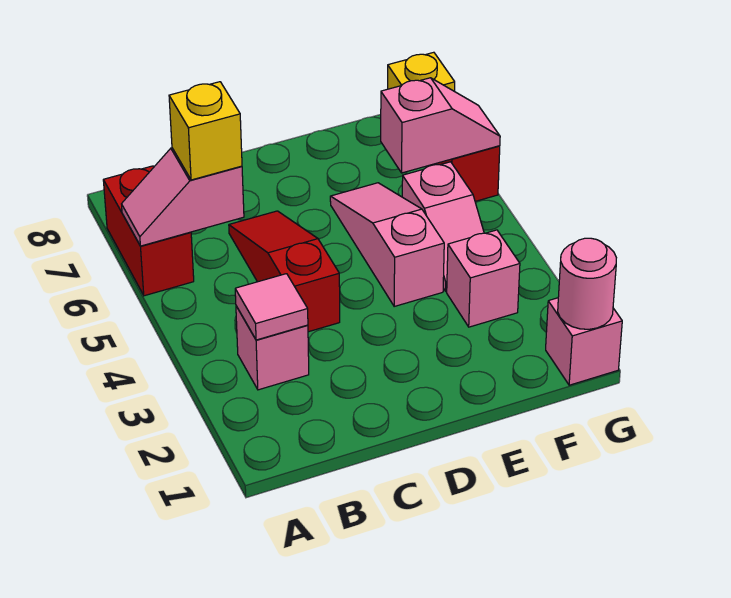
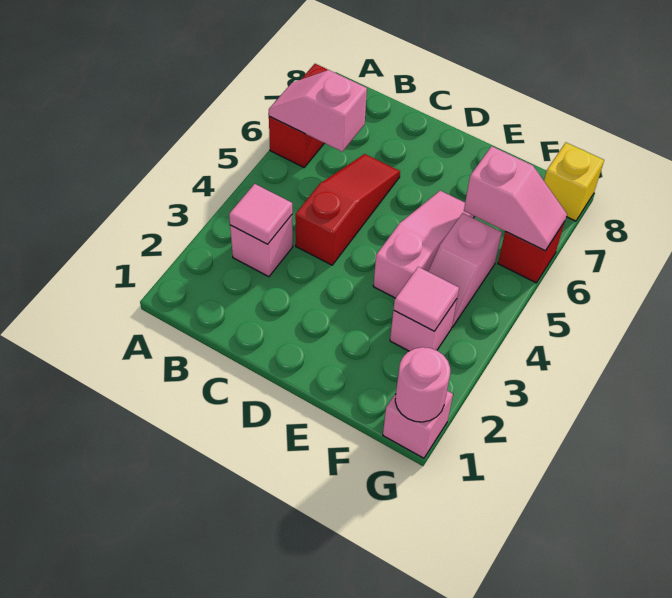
yellow brick B6 level 3 -> none
none -> pink tile F3 level 2

